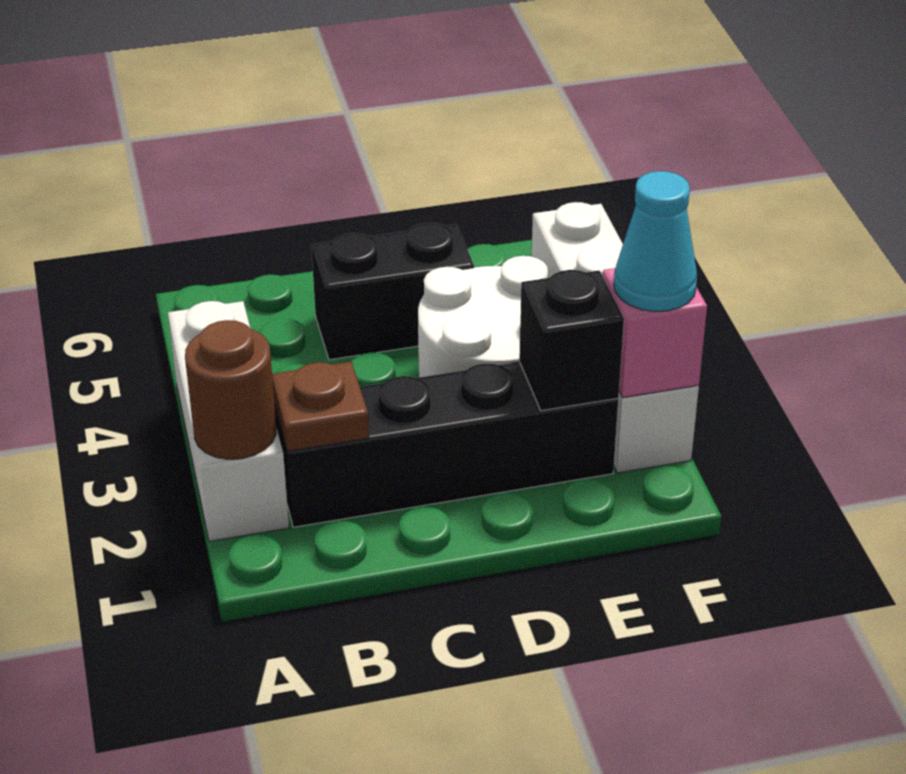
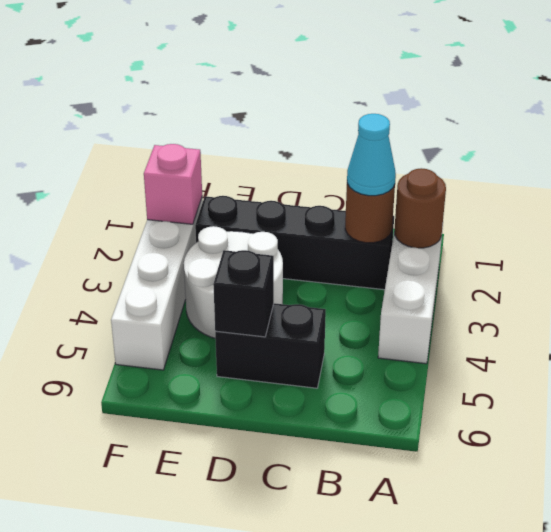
brown plate B2 level 2 -> brown round brick B2 level 2
black brick E2 level 2 -> black brick D5 level 2
cyan cone F2 level 3 -> cyan cone B2 level 3

